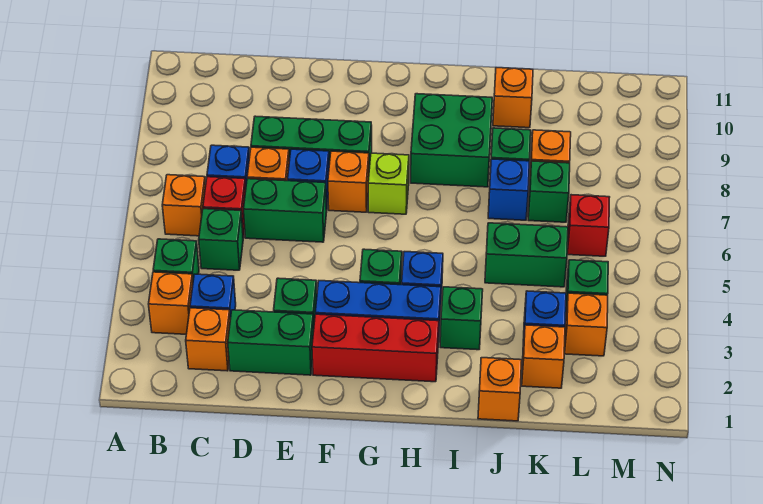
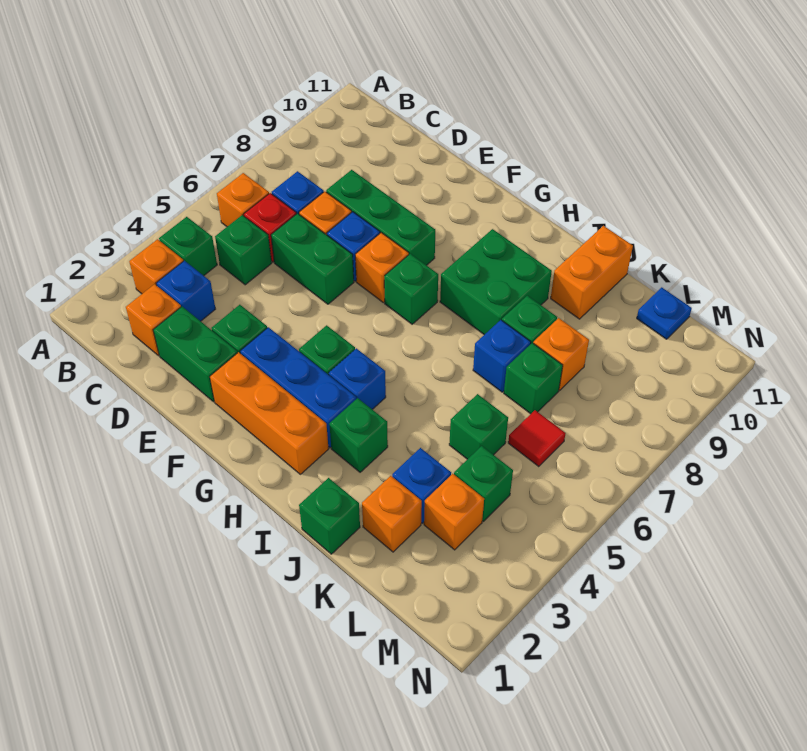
red brick F2:H2 level 1 -> orange brick F2:H2 level 1
lime brick G7 level 1 -> green brick G7 level 1
orange brick J1 level 1 -> green brick J1 level 1
green brick J5:K5 level 1 -> green brick K5 level 1
orange brick J10 level 1 -> orange brick J10:J11 level 1
red brick L6 level 1 -> red tile L6 level 1
none -> blue plate L11 level 1

